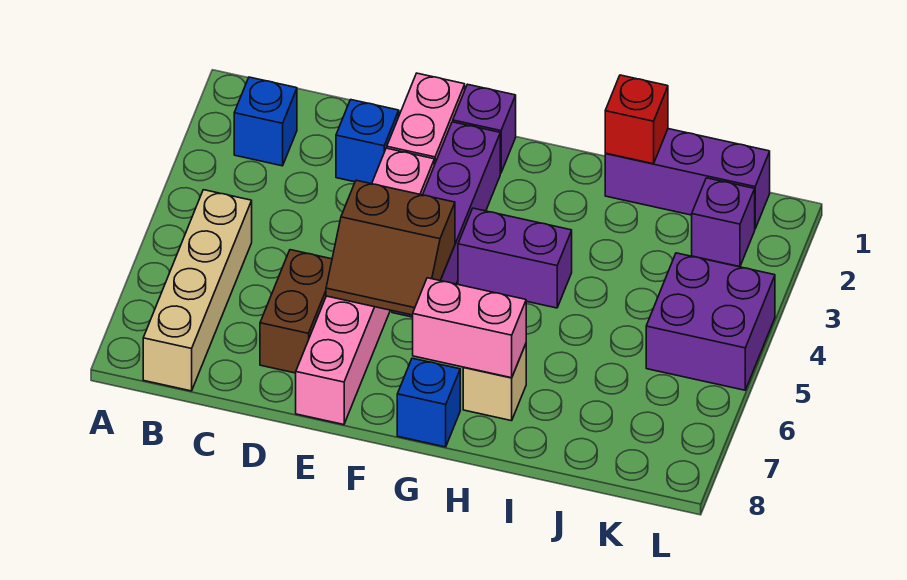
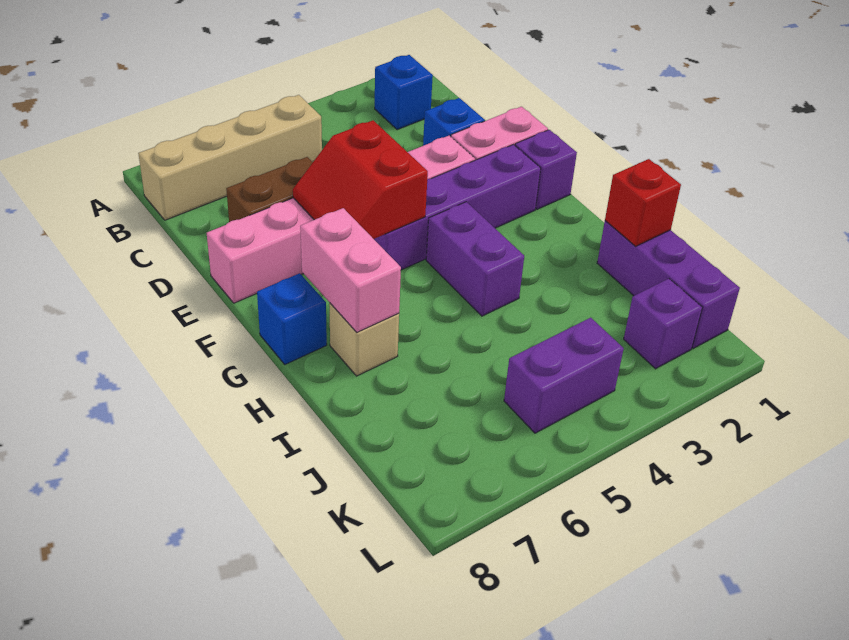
brown slope E5:F6 level 2 top 5 -> red slope E5:F6 level 2 top 5
purple brick K4:L5 level 1 -> purple brick K4:K5 level 1

